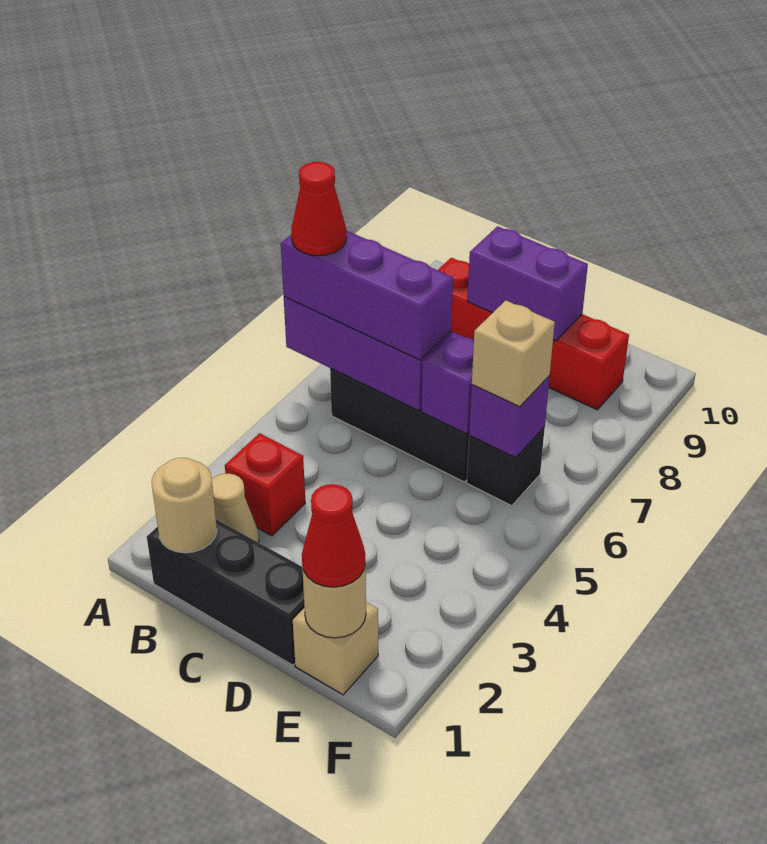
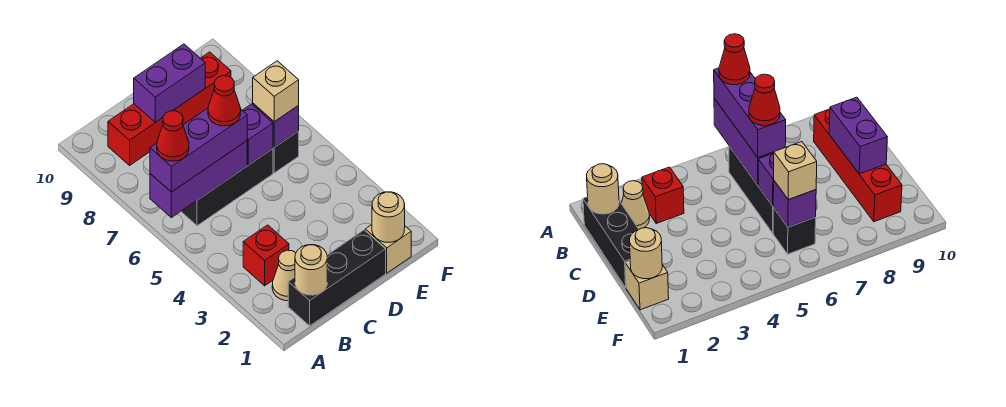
red cone E1 level 3 -> red cone C6 level 4

